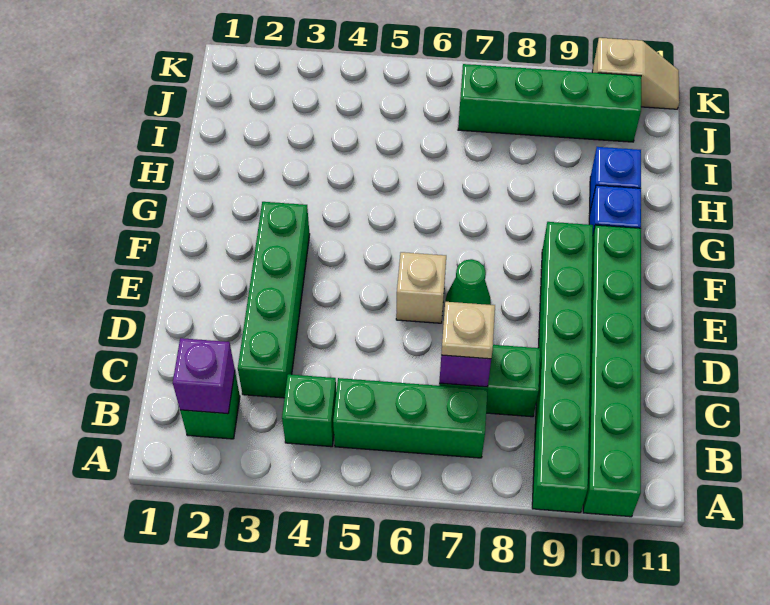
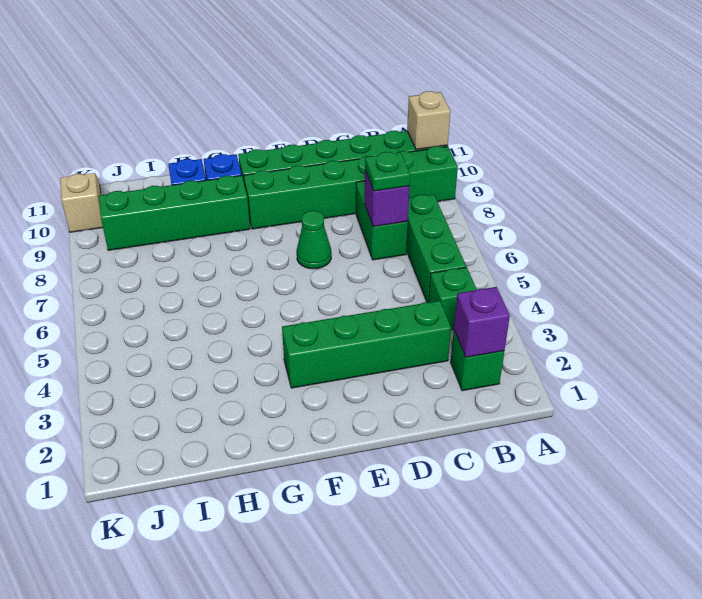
tan plate C7 level 3 -> green plate C7 level 3
tan brick E6 level 1 -> tan brick A10 level 2
green brick J7:J10 level 1 -> green brick G9:J9 level 1

